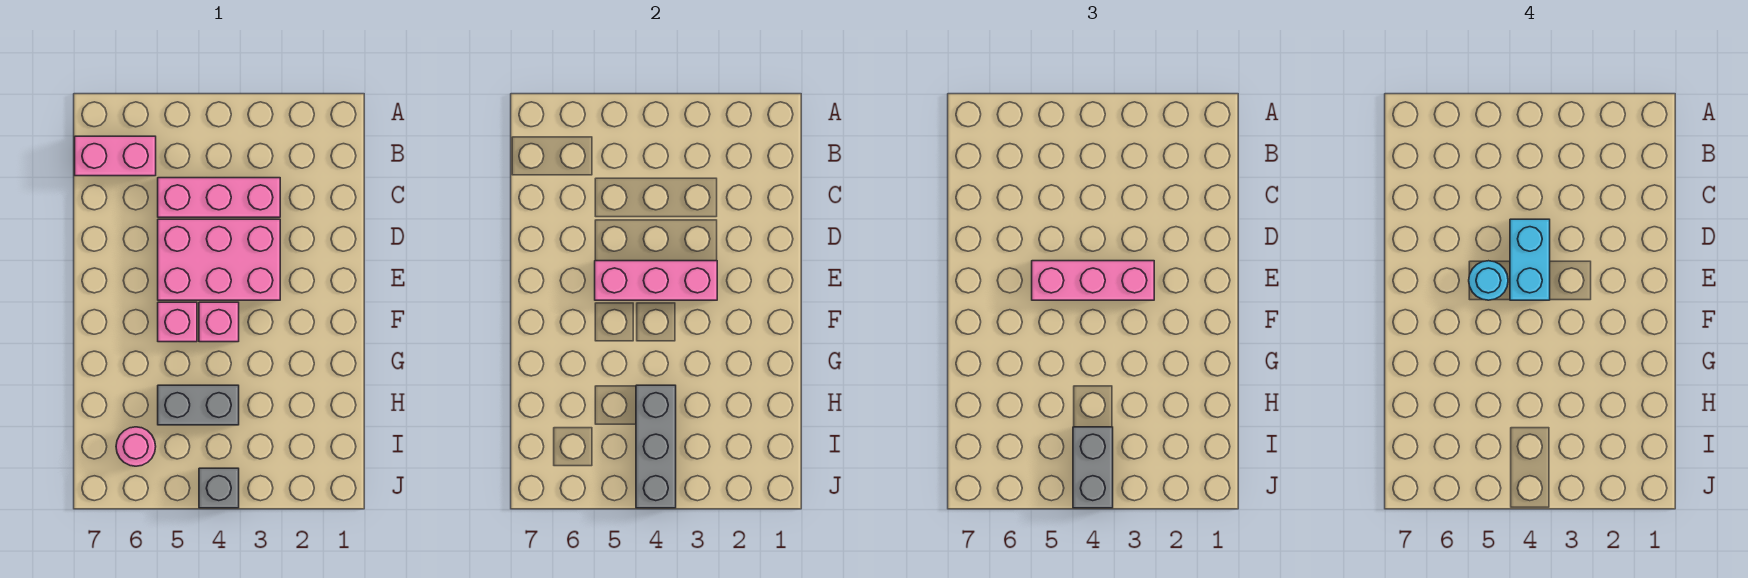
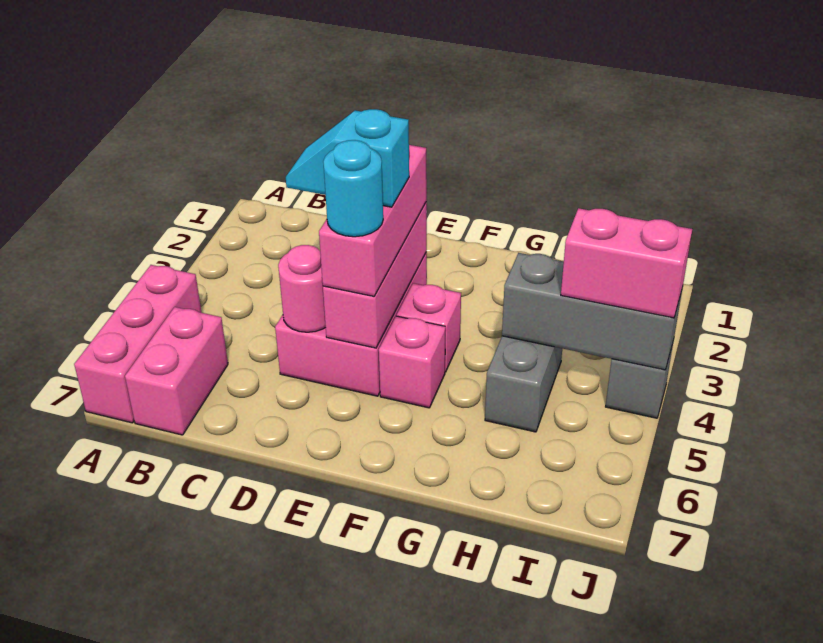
pink brick C3:C5 level 1 -> pink brick A5:A7 level 1
cyan brick D4:E4 level 4 -> cyan slope D4:E4 level 4 top E
grey brick I4:J4 level 3 -> pink brick I4:J4 level 3
pink round brick I6 level 1 -> pink round brick D5 level 2

